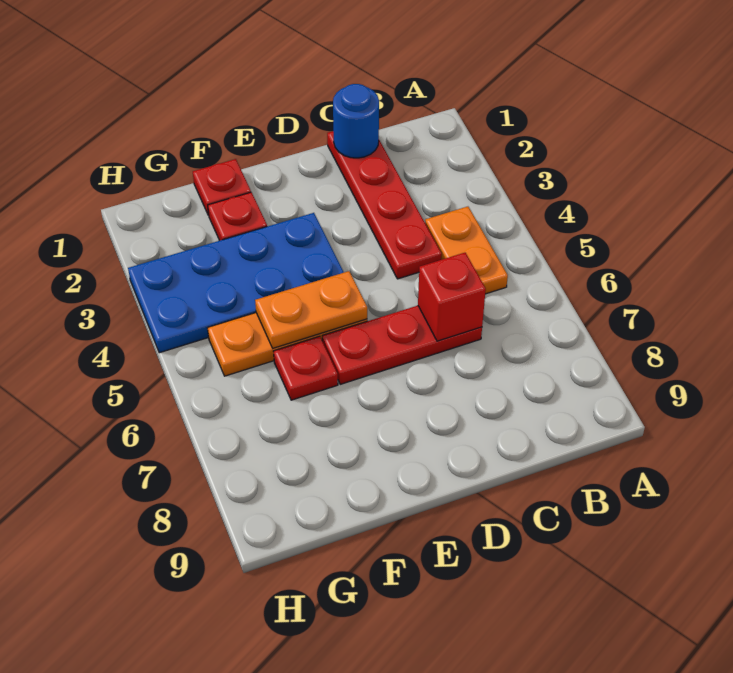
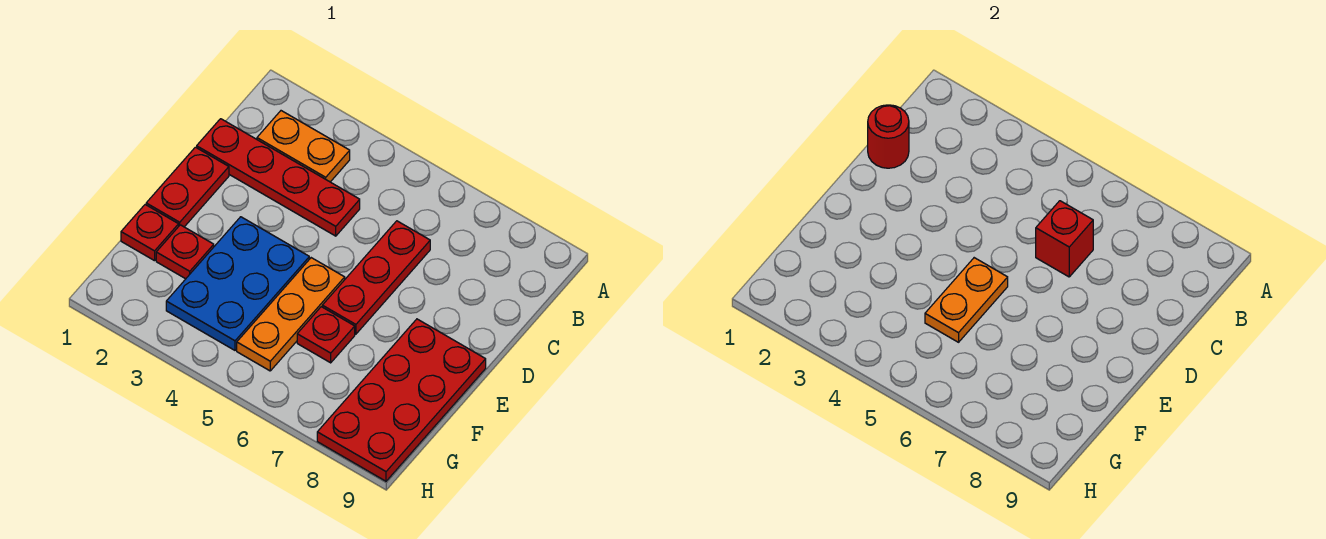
orange plate B4:B5 level 1 -> orange plate B2:B3 level 1
blue round brick C1 level 2 -> red round brick C1 level 2
none -> red plate D1:E1 level 1
blue plate E3:H4 level 1 -> blue plate E3:G4 level 1
none -> red plate E8:H9 level 1

